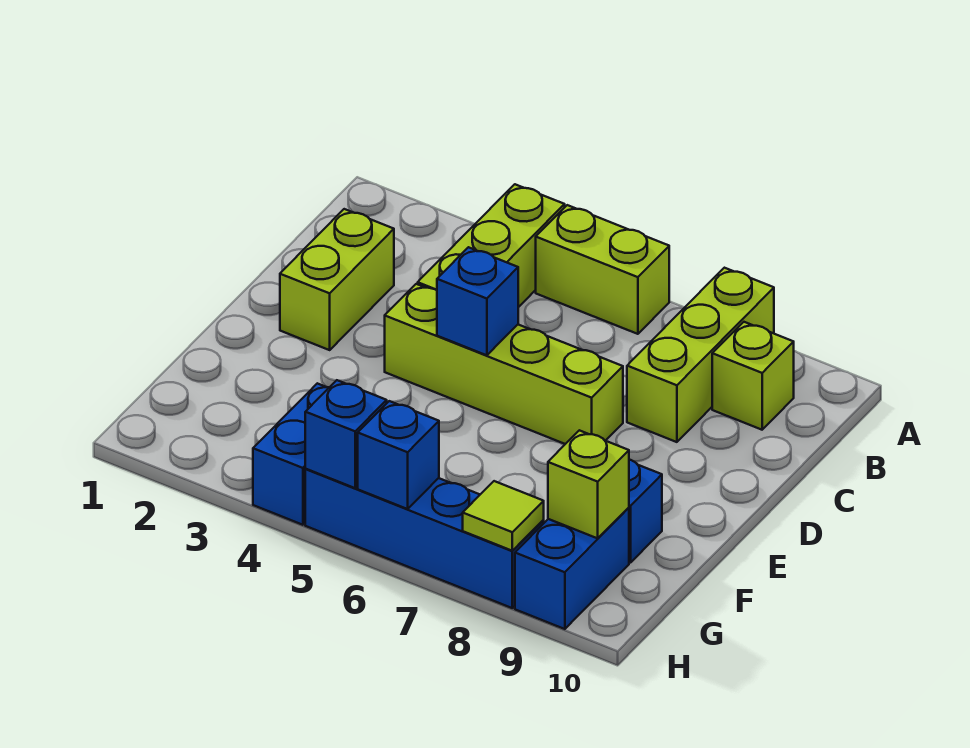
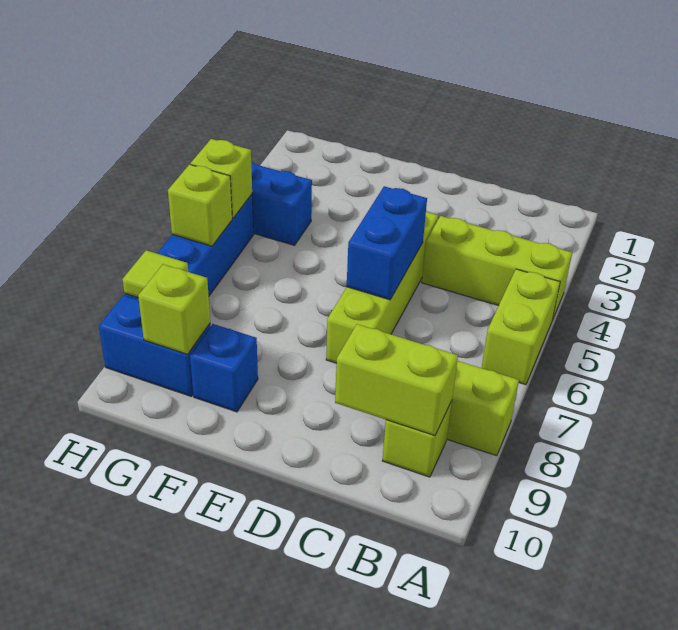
lime brick C2:D2 level 1 -> lime brick B9:C9 level 2
blue brick D5 level 2 -> blue brick D5:D6 level 2
blue brick H5 level 2 -> lime brick H5 level 2
blue brick H6 level 2 -> lime brick H6 level 2

